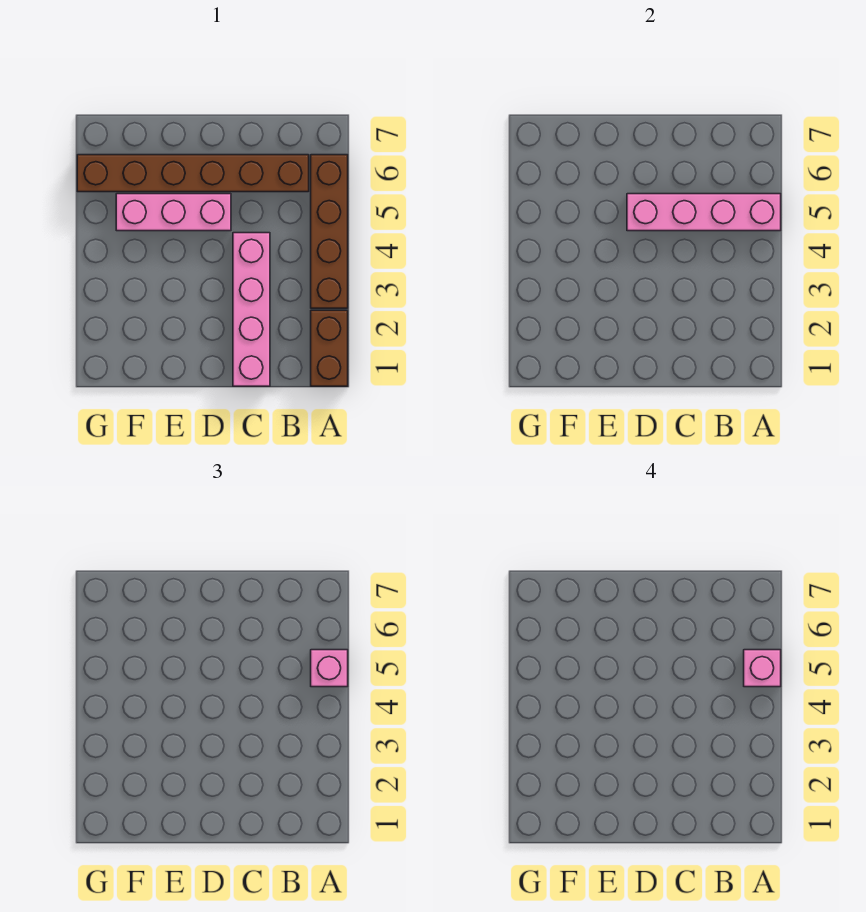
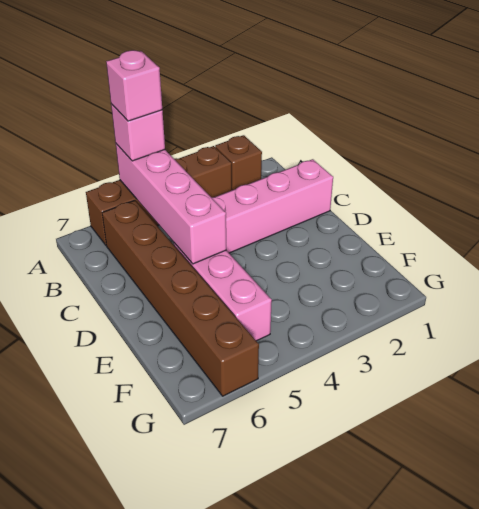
brown brick A1:A2 level 1 -> brown brick A2 level 1

